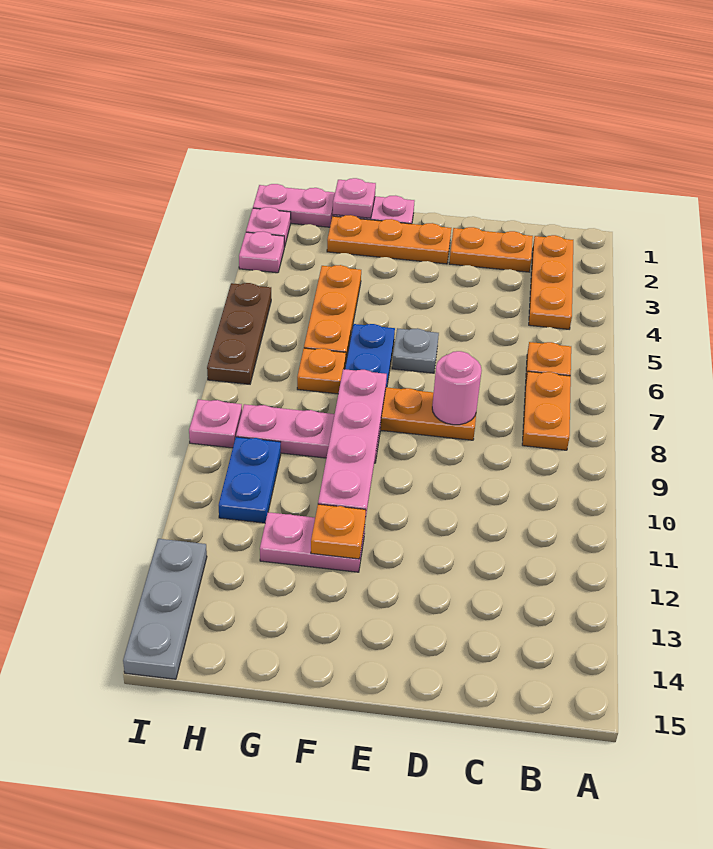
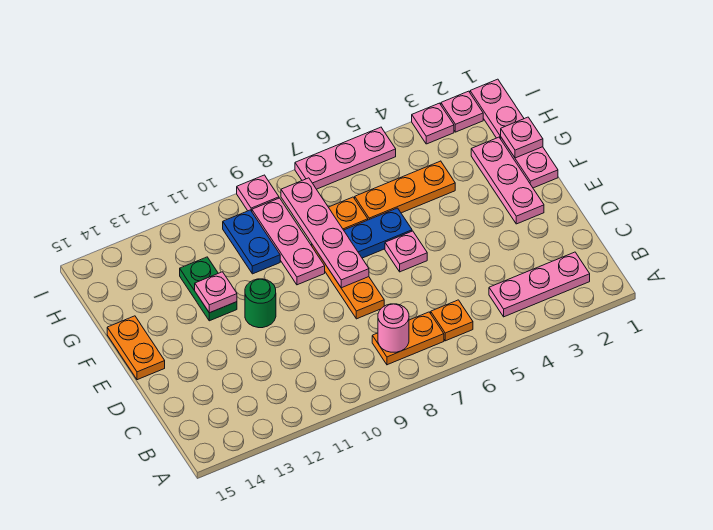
orange plate B2:B4 level 1 -> pink plate B2:B4 level 1
orange plate C2:D2 level 1 -> orange plate E15:F15 level 1
pink round brick D8 level 2 -> pink round brick B8 level 2
orange plate E2:G2 level 1 -> pink plate E2:G2 level 1
grey plate E6 level 1 -> pink plate E6 level 1
none -> green round brick E11 level 1
pink plate F8:F11 level 2 -> pink plate E8:H8 level 2
pink plate F12:G12 level 1 -> green plate F12:G12 level 1
orange plate F12 level 2 -> pink plate F12 level 2
blue plate H10:H11 level 1 -> blue plate G10:H10 level 1
brown plate I5:I7 level 1 -> pink plate I5:I7 level 1
grey plate I13:I15 level 1 -> none

